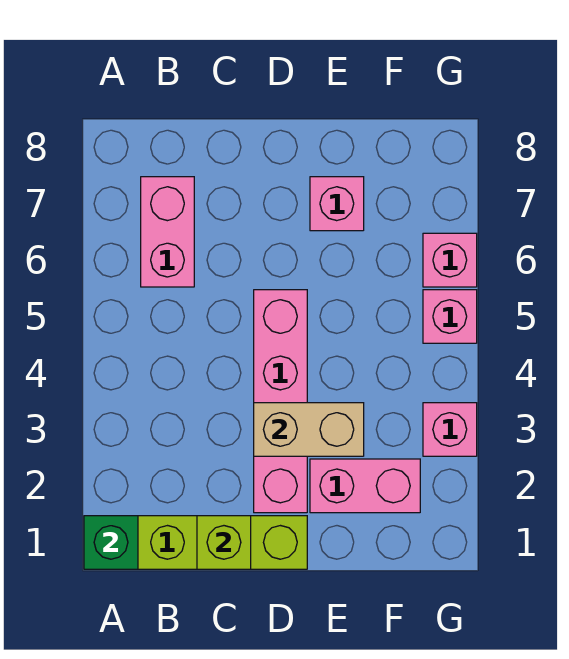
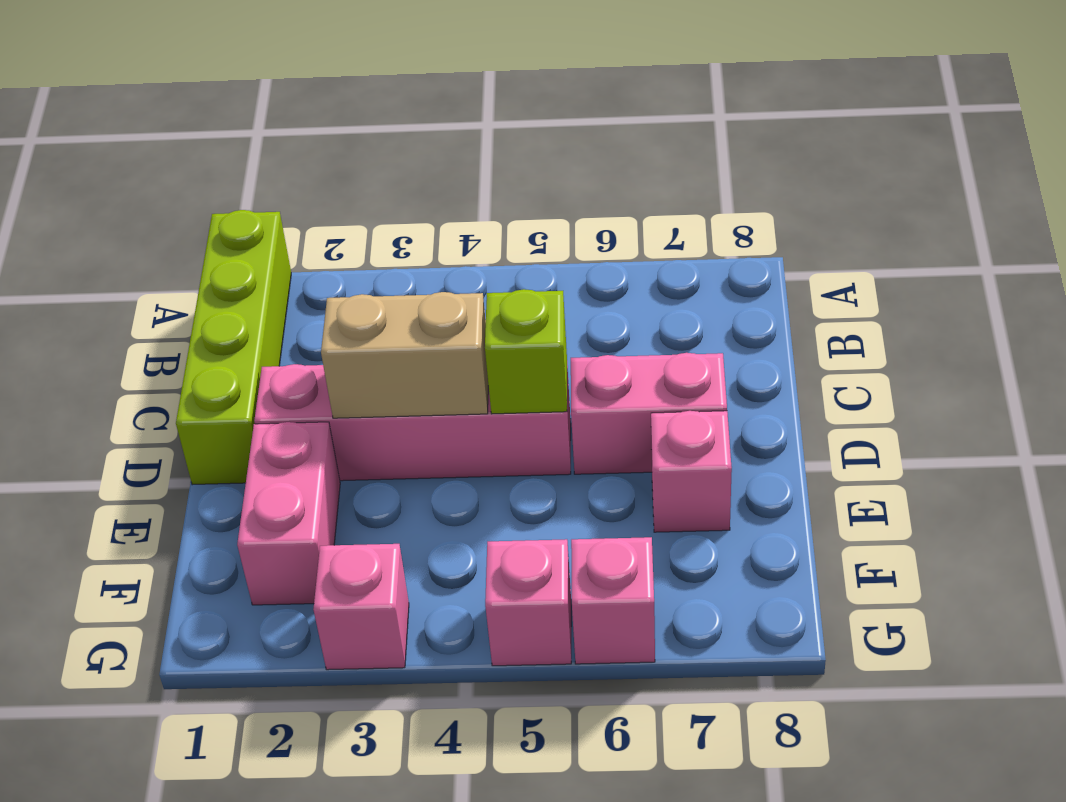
green brick A1 level 2 -> none
pink brick B6:B7 level 1 -> pink brick D6:D7 level 1
lime brick C1 level 2 -> lime brick D5 level 2
tan brick D3:E3 level 2 -> tan brick D3:D4 level 2

